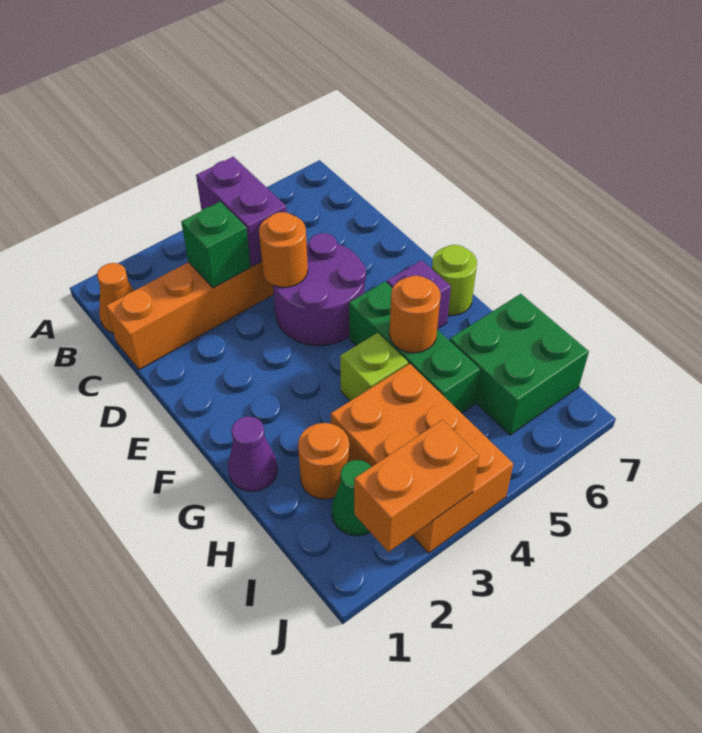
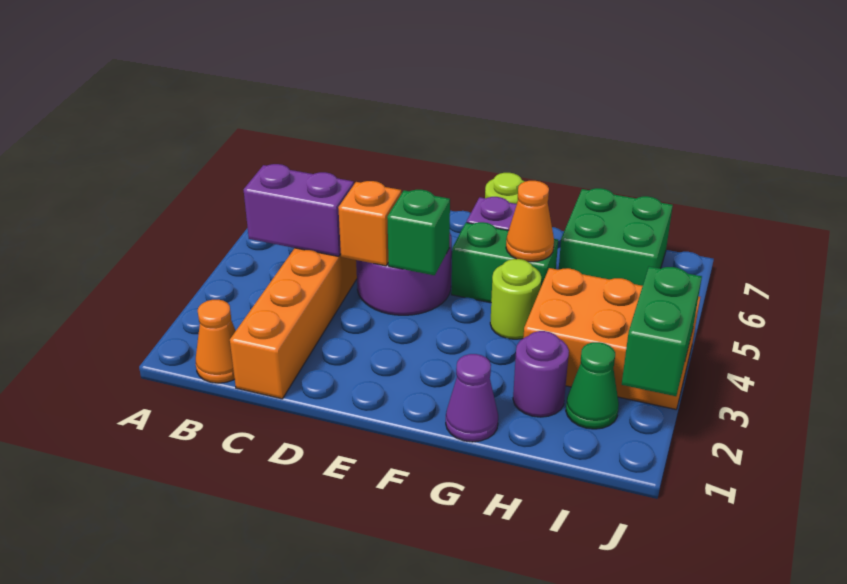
green brick C3 level 2 -> green brick E4 level 2
orange round brick D4 level 2 -> orange brick D4 level 2
green brick F5:H5 level 1 -> green brick F5:G5 level 1
lime brick G4 level 1 -> lime round brick G4 level 1
orange round brick G5 level 2 -> orange cone G5 level 2
orange round brick H2 level 1 -> purple round brick H2 level 1
orange brick J2:J3 level 2 -> green brick J2:J3 level 2

